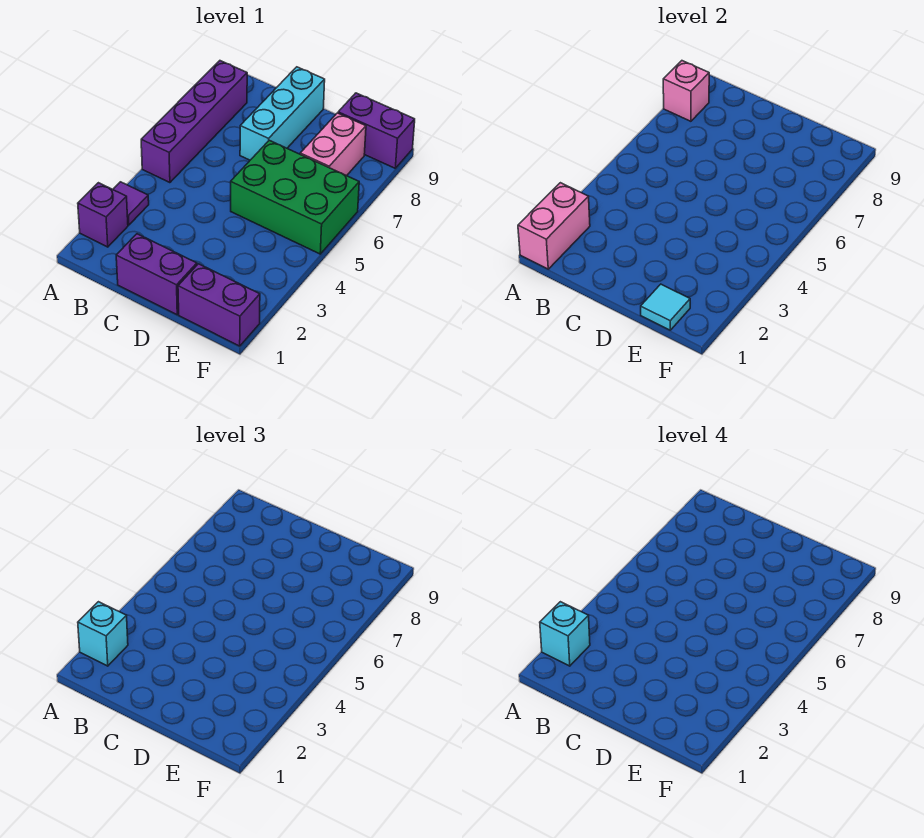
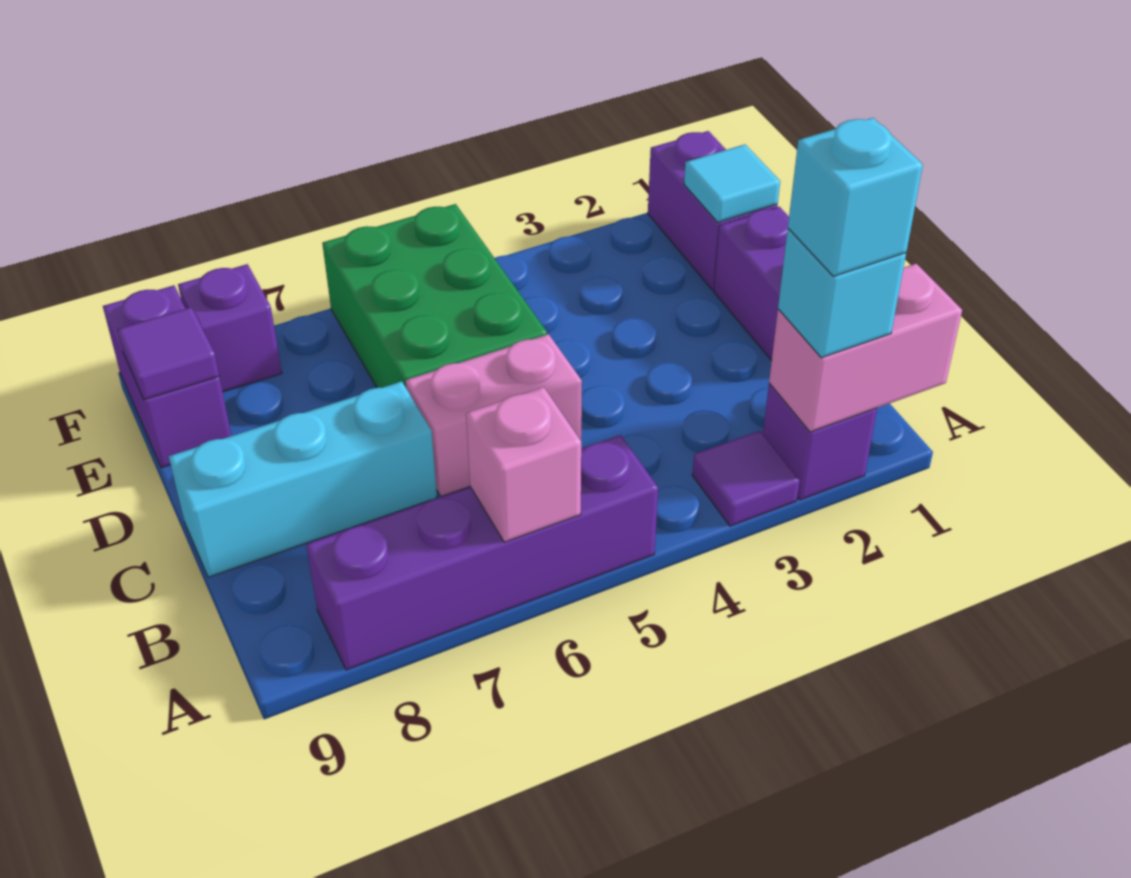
pink brick A8 level 2 -> pink brick A6 level 2
pink brick E7:E8 level 1 -> pink brick C5:C6 level 1
none -> purple tile E9 level 2
none -> purple brick F8 level 1

